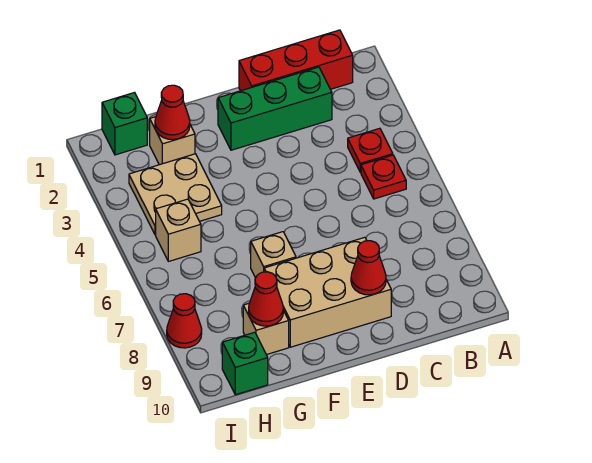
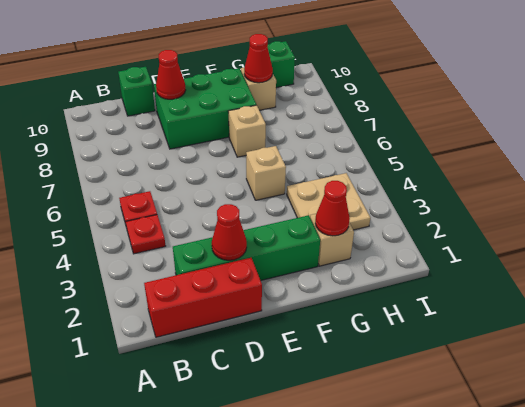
green brick C2:E2 level 1 -> green brick C2:F2 level 1
tan brick D8:F9 level 1 -> green brick D8:F9 level 1
green brick H1 level 1 -> green brick C10 level 1
tan brick H5 level 1 -> tan brick F5 level 1
red cone I8 level 1 -> red cone D2 level 2

